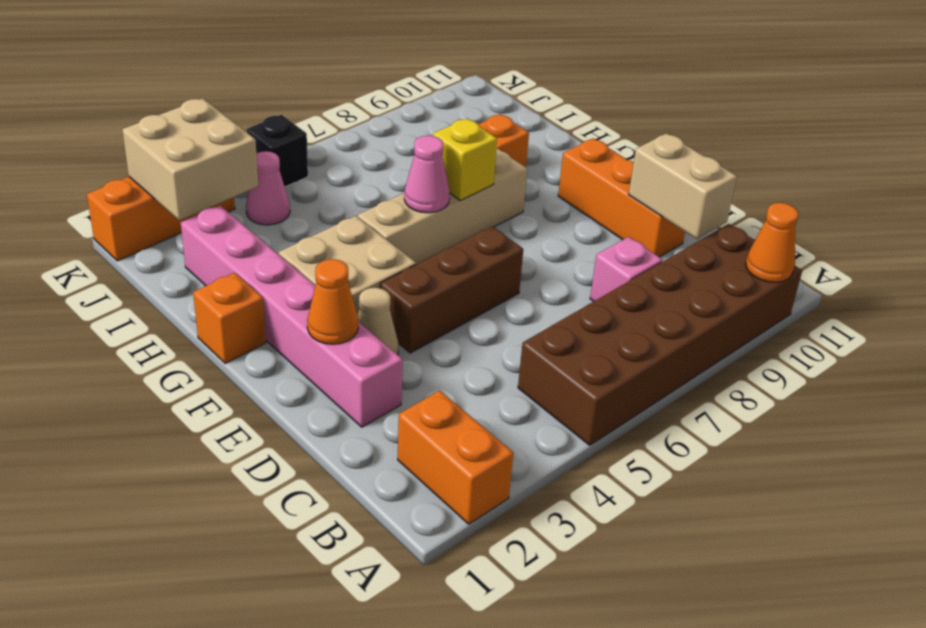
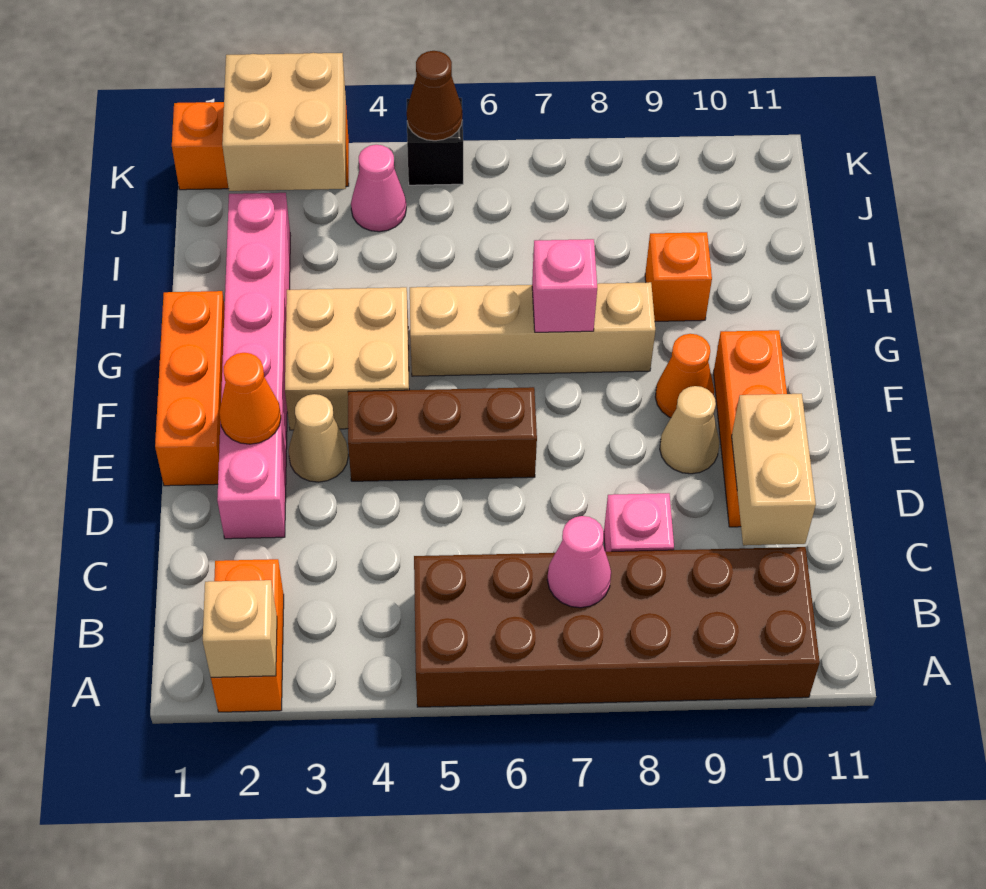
none -> tan brick A2 level 2
orange cone A10 level 2 -> orange cone F9 level 1
none -> tan cone E9 level 1
orange brick G1 level 1 -> orange brick E1:G1 level 1
pink cone G6 level 2 -> pink cone B7 level 2
yellow brick G7 level 2 -> pink brick G7 level 2
none -> brown cone K5 level 2

